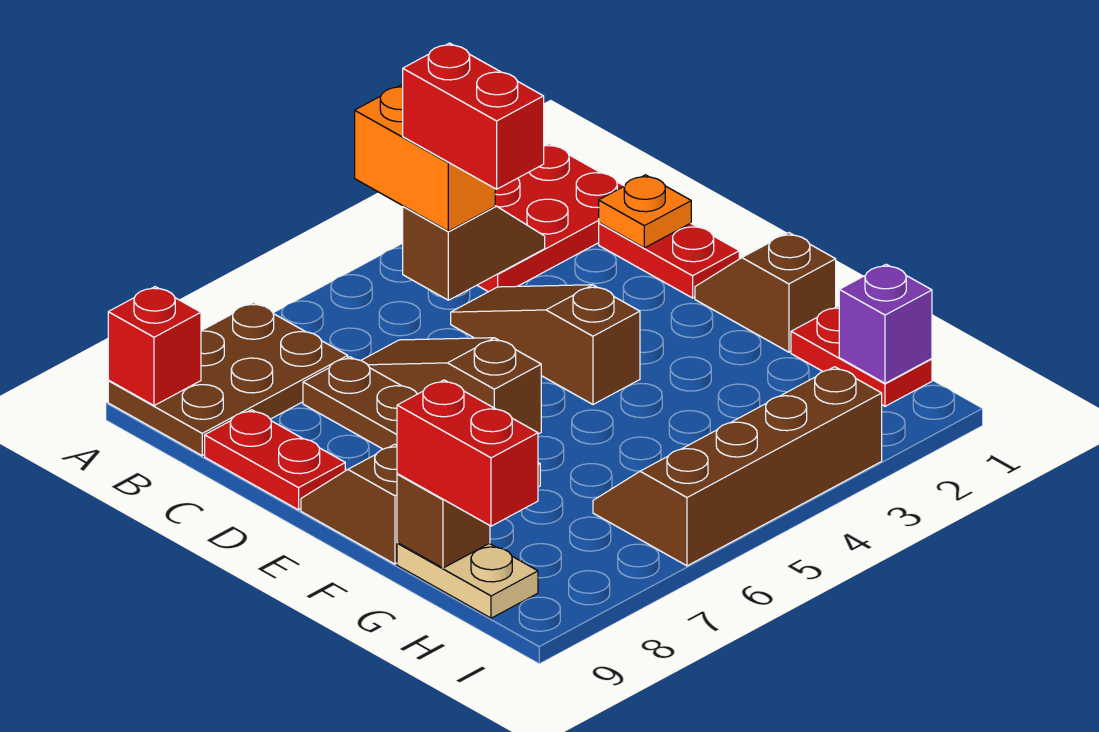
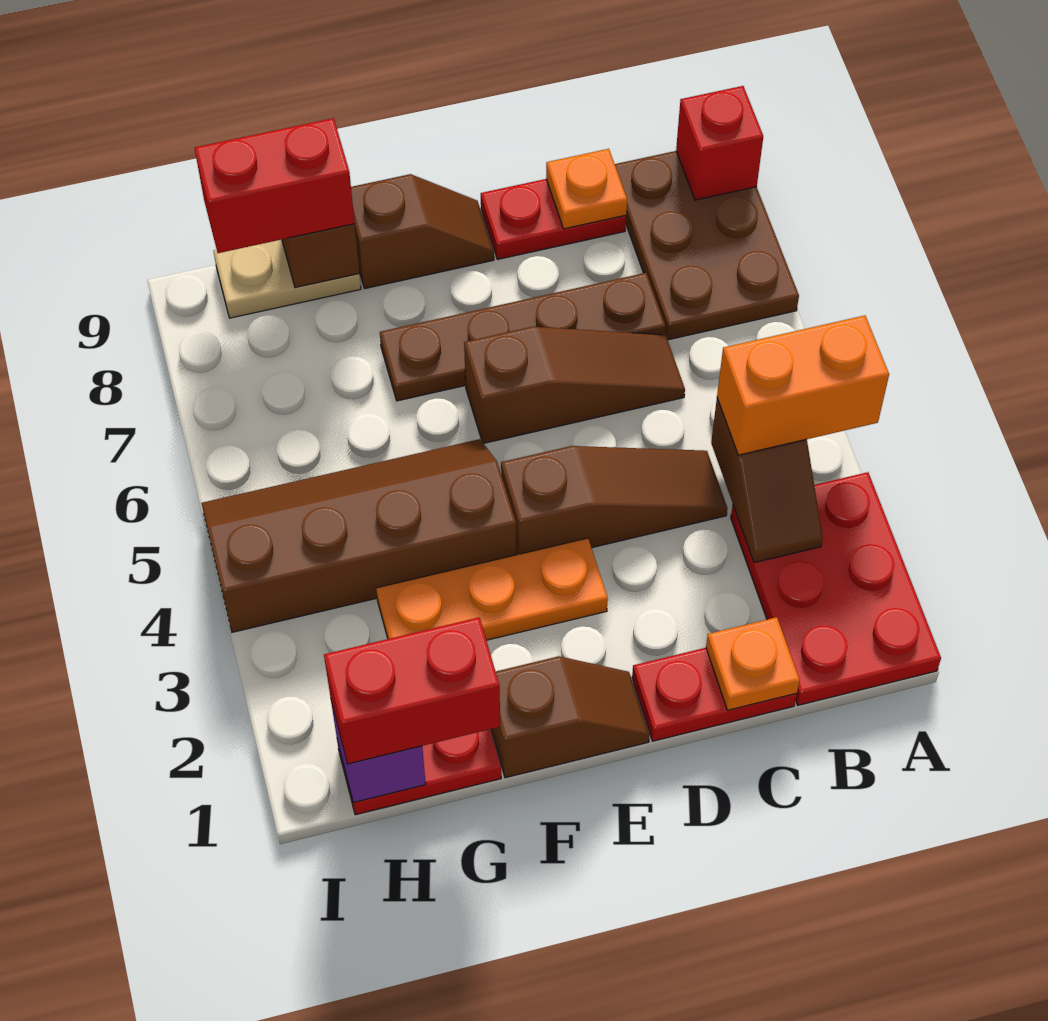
red brick B4:C4 level 4 -> red brick G1:H1 level 3
none -> orange plate C9 level 2
none -> orange plate E3:G3 level 1
brown slope H3:I6 level 1 top I -> brown slope F4:I5 level 1 top 4

